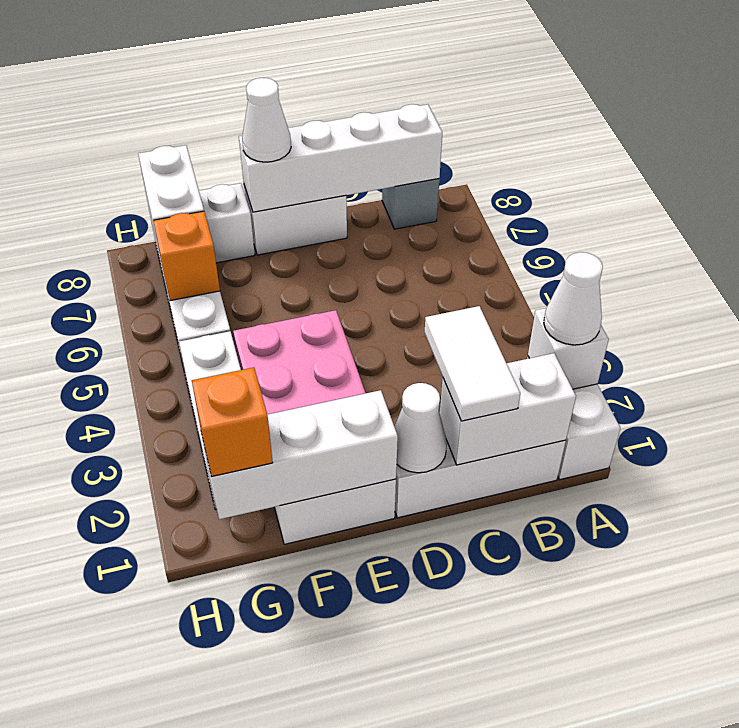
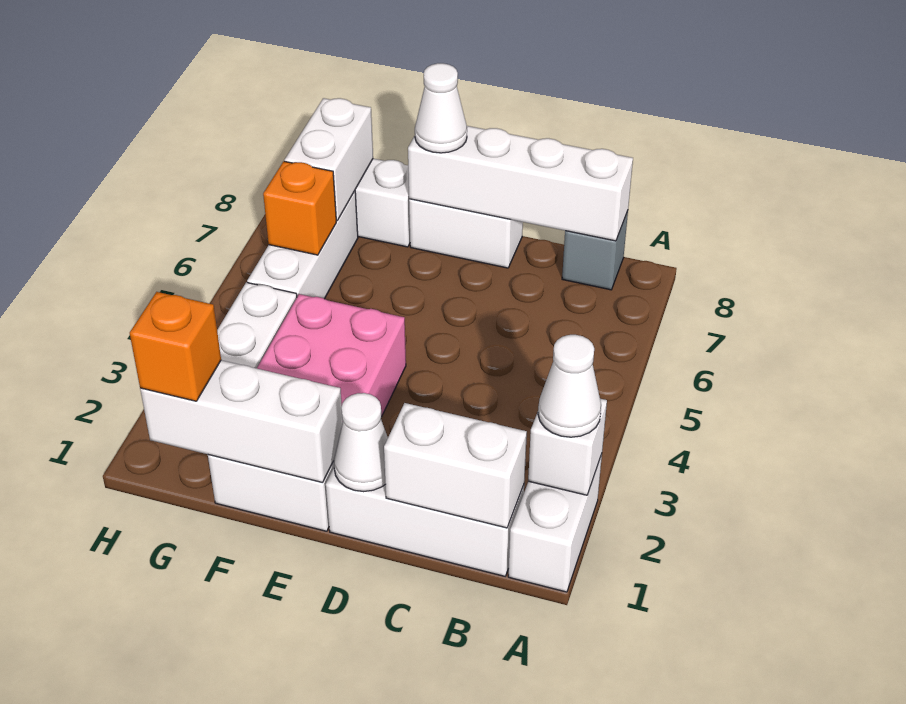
white tile C1:C2 level 3 -> none

